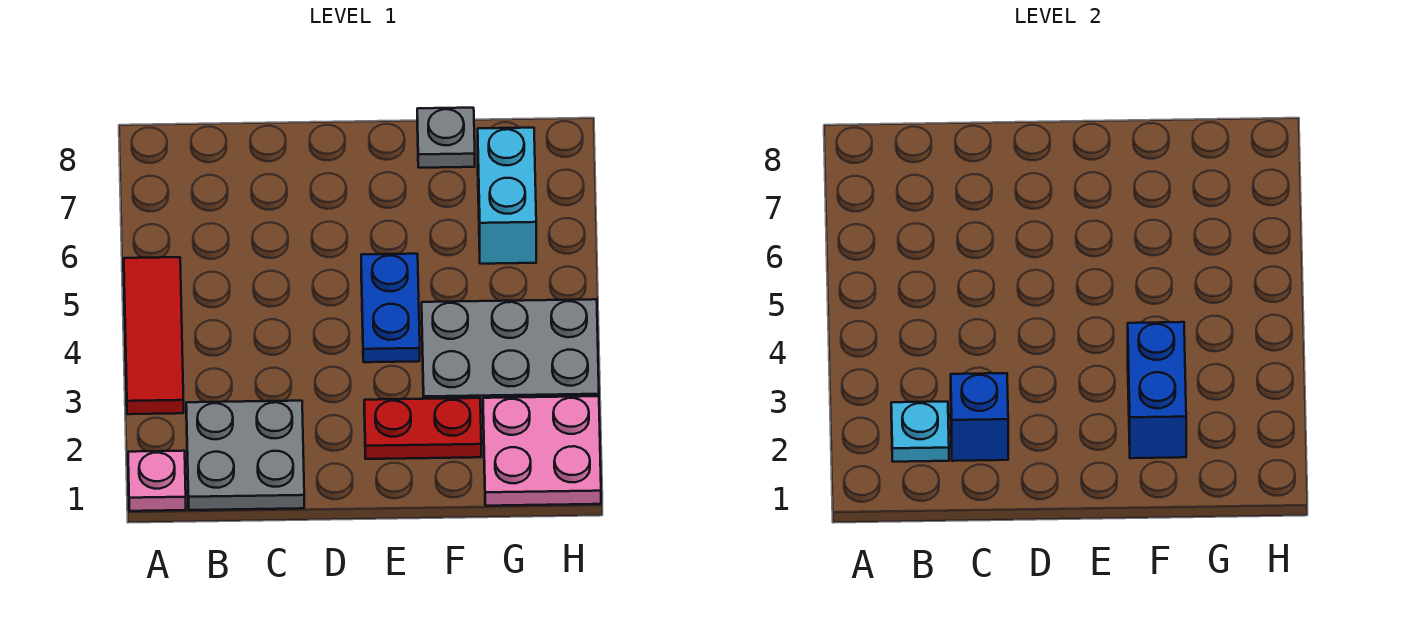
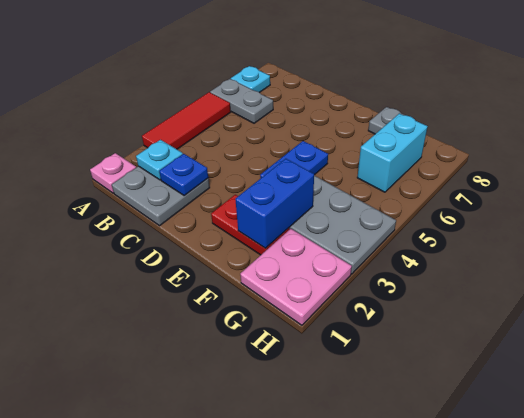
none -> grey plate A6:B6 level 1
none -> cyan plate A7 level 1
blue brick C2 level 2 -> blue plate C2 level 2

